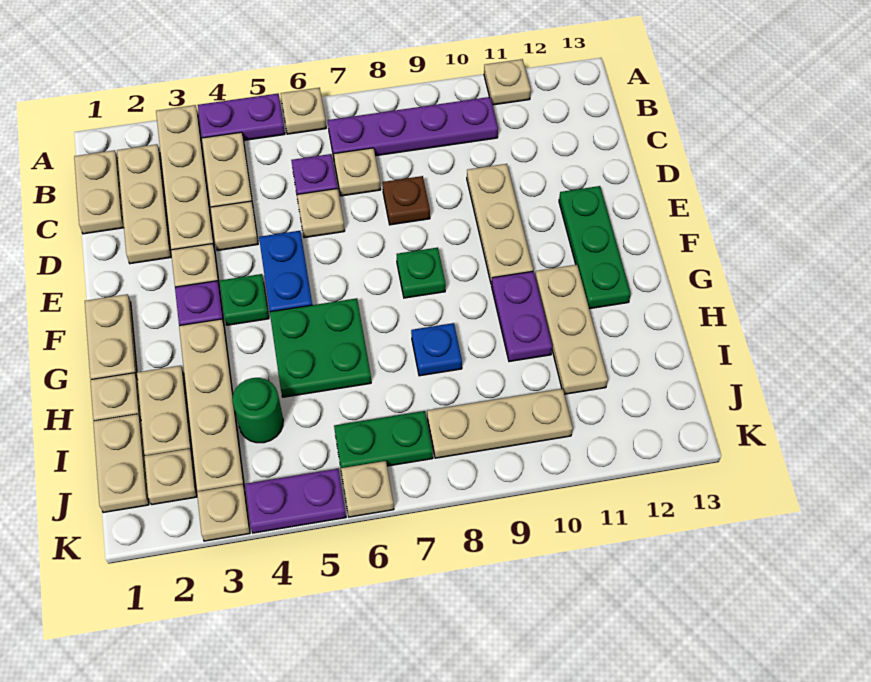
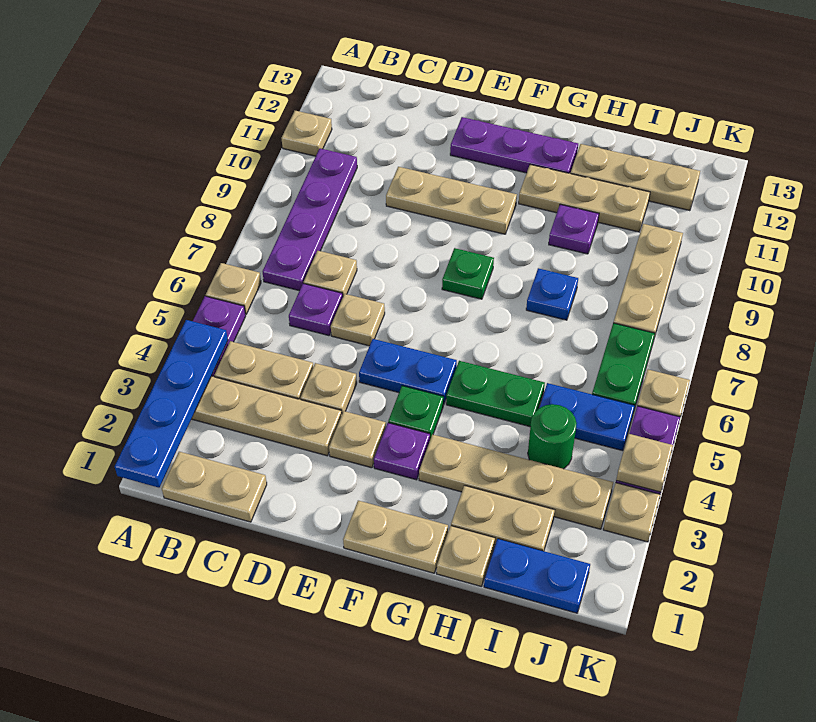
none -> blue plate A1:A4 level 2
tan plate B2:D2 level 1 -> tan plate H12:J12 level 1
brown plate D8 level 1 -> none
green plate E12:G12 level 1 -> purple plate E12:G12 level 1
green plate G5:H6 level 1 -> green plate G5:H5 level 1
purple plate G10:H10 level 1 -> purple plate H10 level 1
tan plate I1:J1 level 1 -> blue plate I1:J1 level 1
none -> blue plate I5:J5 level 1
tan plate J2 level 1 -> tan plate K4 level 2

